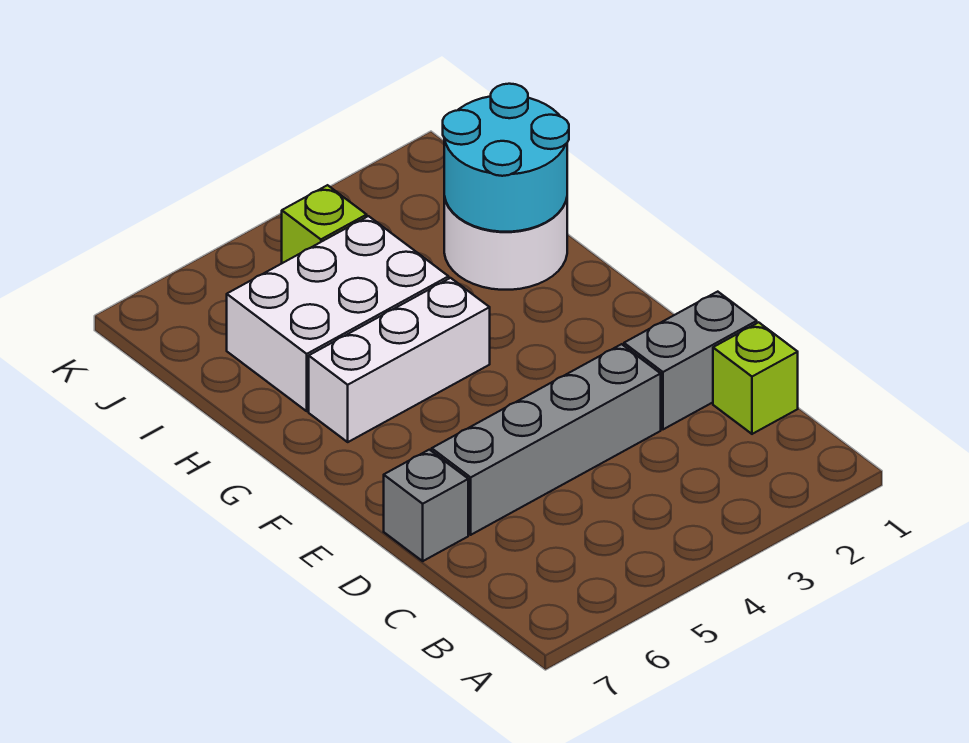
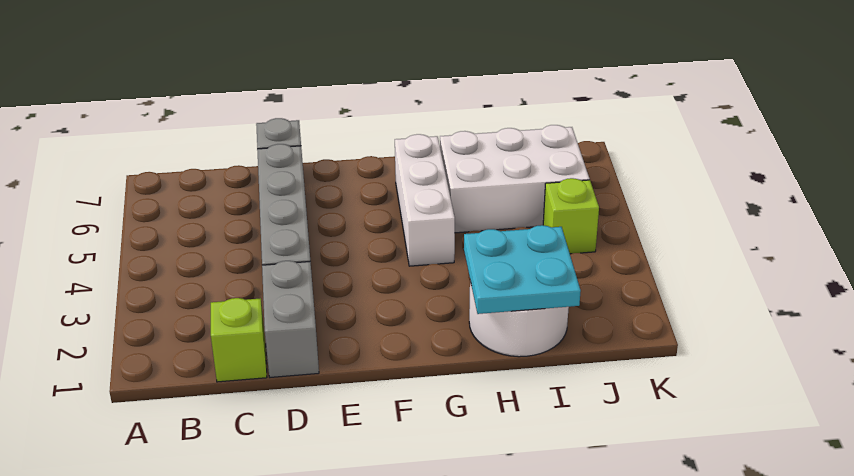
cyan round brick H1:I2 level 2 -> cyan plate H1:I2 level 2
white brick H4:I6 level 1 -> white brick H5:J6 level 1

